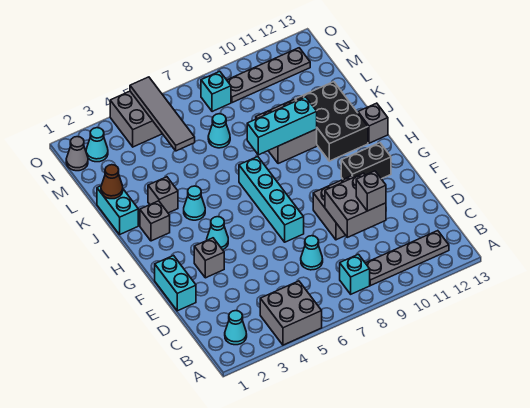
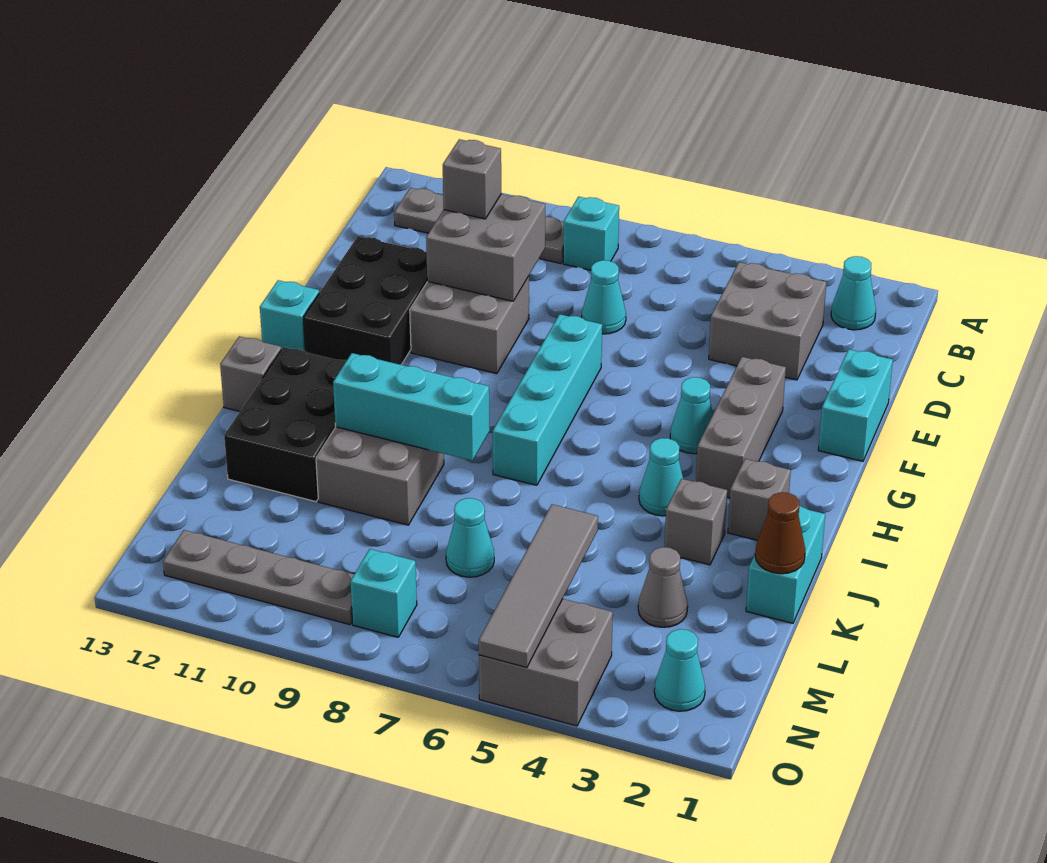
grey brick A4:B5 level 1 -> grey brick C3:D4 level 1
grey brick F3 level 1 -> grey brick F3:H3 level 1
black brick G11:G12 level 1 -> black brick E11:G12 level 1
none -> cyan brick G13 level 1
grey cone N1 level 1 -> grey cone L3 level 1

